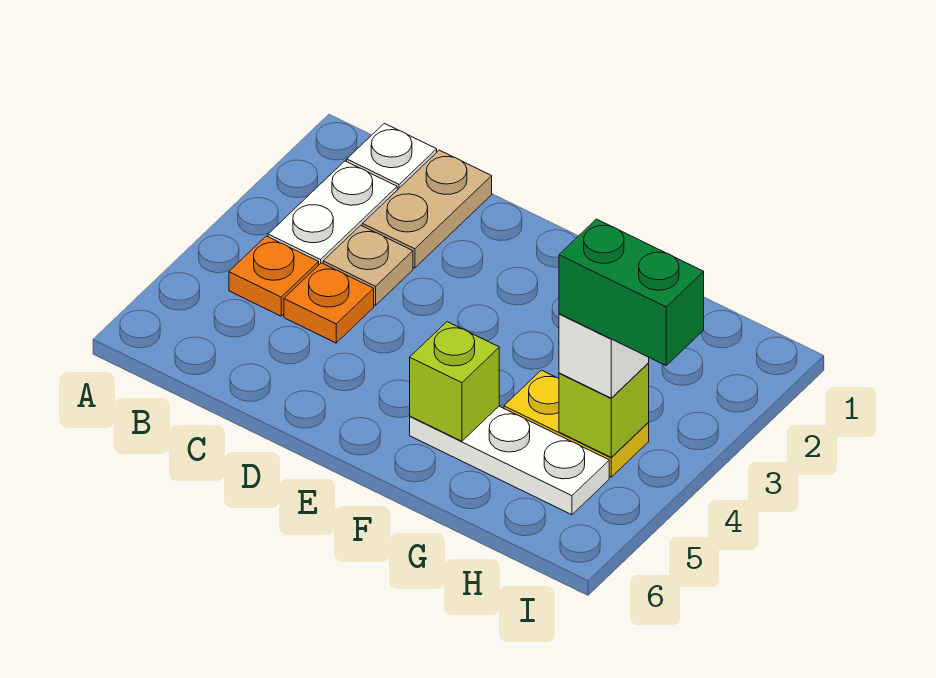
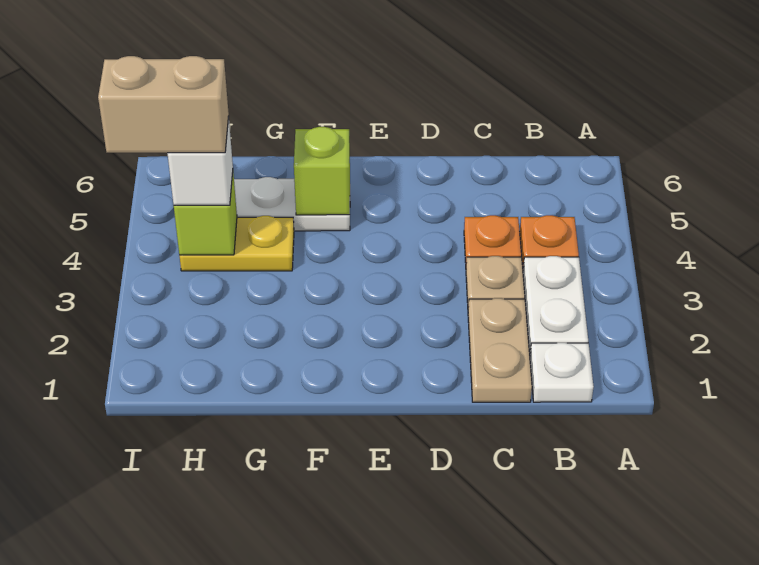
green brick H4:I4 level 4 -> tan brick H4:I4 level 4

